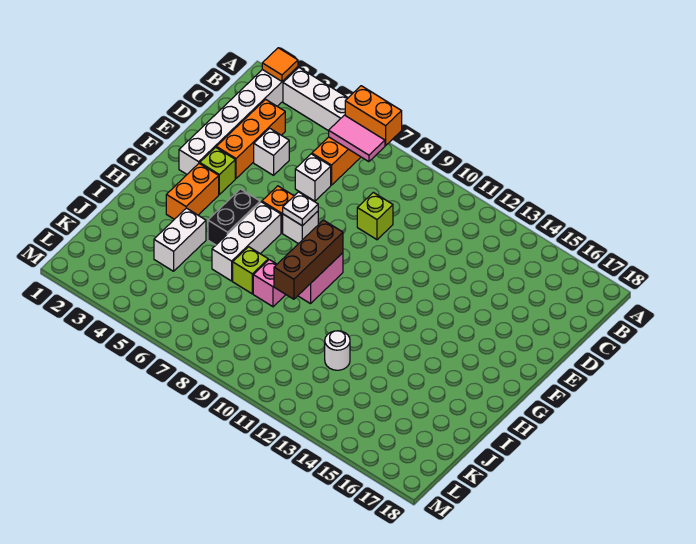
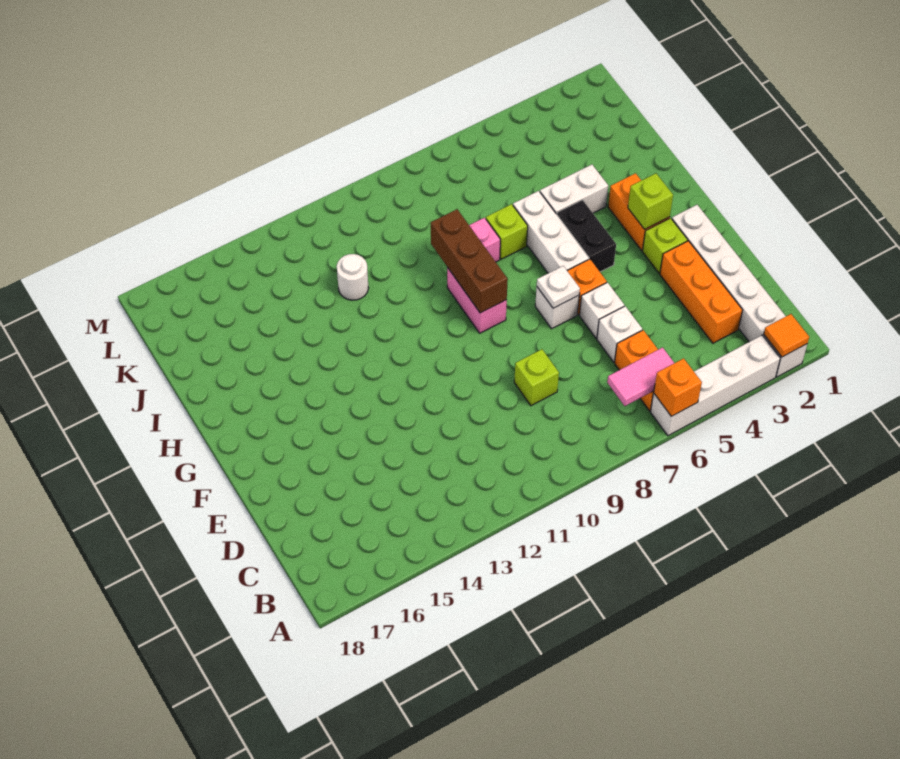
orange brick A6:A7 level 2 -> orange brick A6 level 2
white brick D4 level 1 -> white brick E6 level 1
none -> lime brick G3 level 2
white brick I4:J4 level 1 -> white brick I4:I5 level 1

